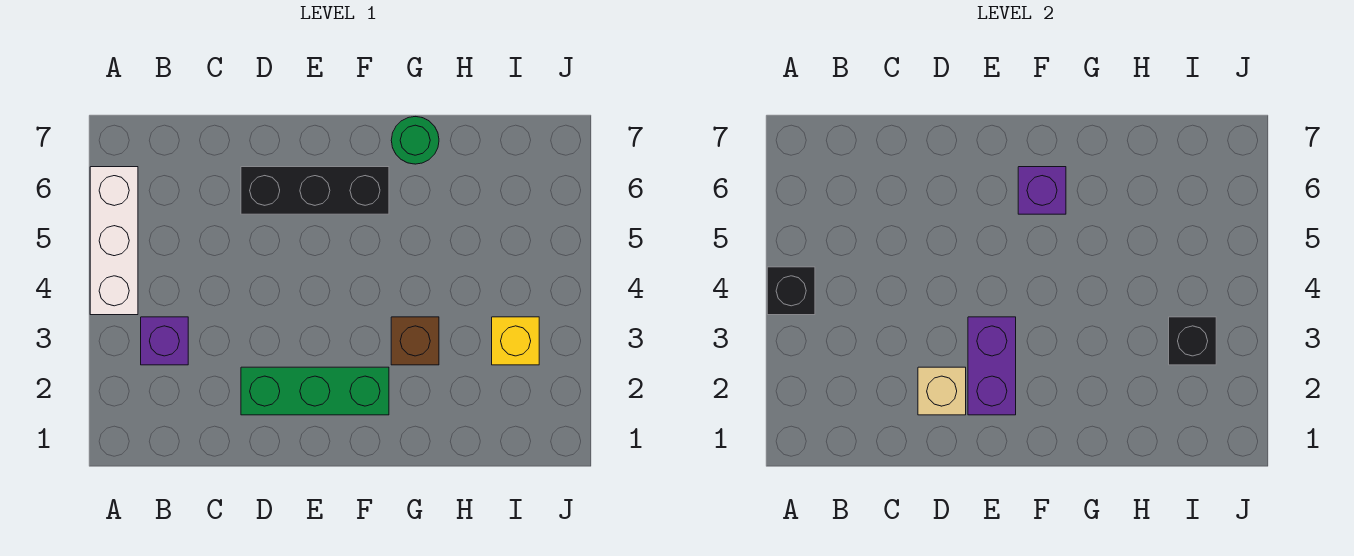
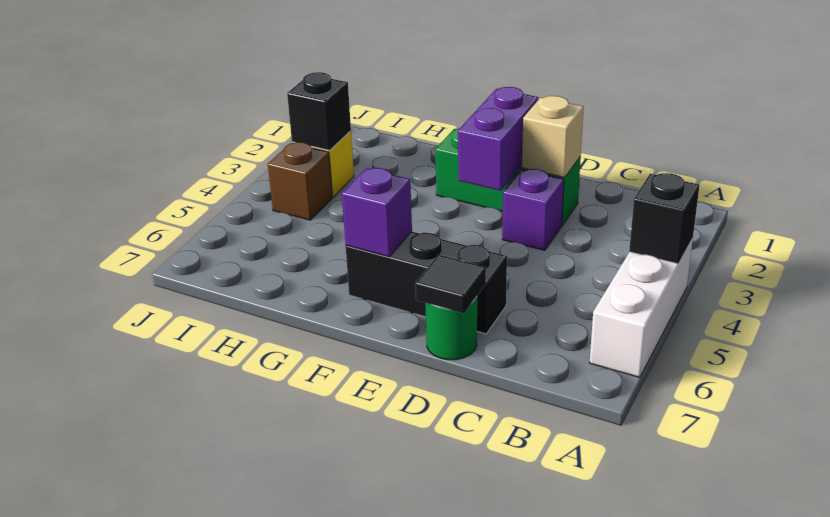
purple brick B3 level 1 -> purple brick D3 level 1
none -> black tile D7 level 2
brown brick G3 level 1 -> brown brick I4 level 1
green round brick G7 level 1 -> green round brick D7 level 1

